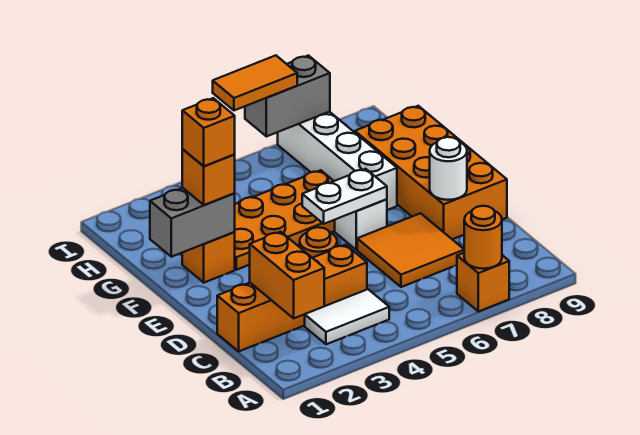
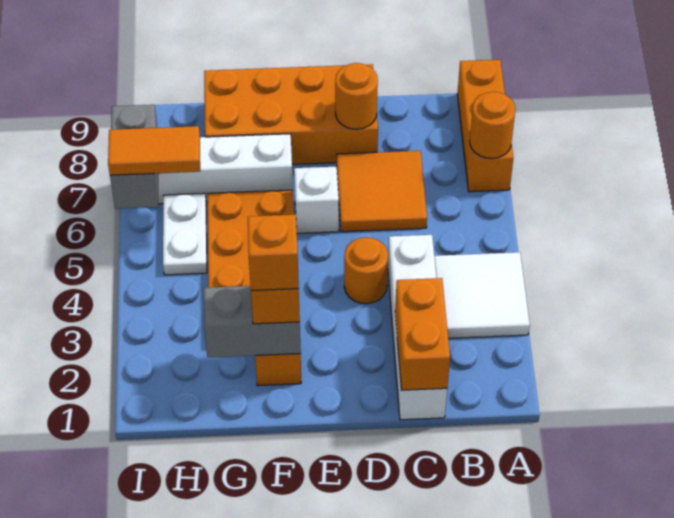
orange brick A7 level 1 -> orange brick A7:A9 level 1
orange brick B2:C2 level 2 -> orange brick C1:C2 level 2
white tile B3:B4 level 1 -> white tile A3:B4 level 1
orange brick C1:C4 level 1 -> white brick C1:C4 level 1
white round brick D8 level 2 -> orange round brick D8 level 2
white plate E5:E6 level 2 -> white plate H5:H6 level 1
grey brick F1:F2 level 2 -> grey brick F2:G2 level 2
orange tile I5:I6 level 3 -> orange tile H6:I6 level 3

